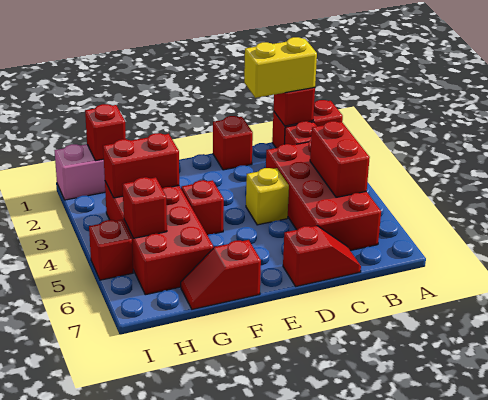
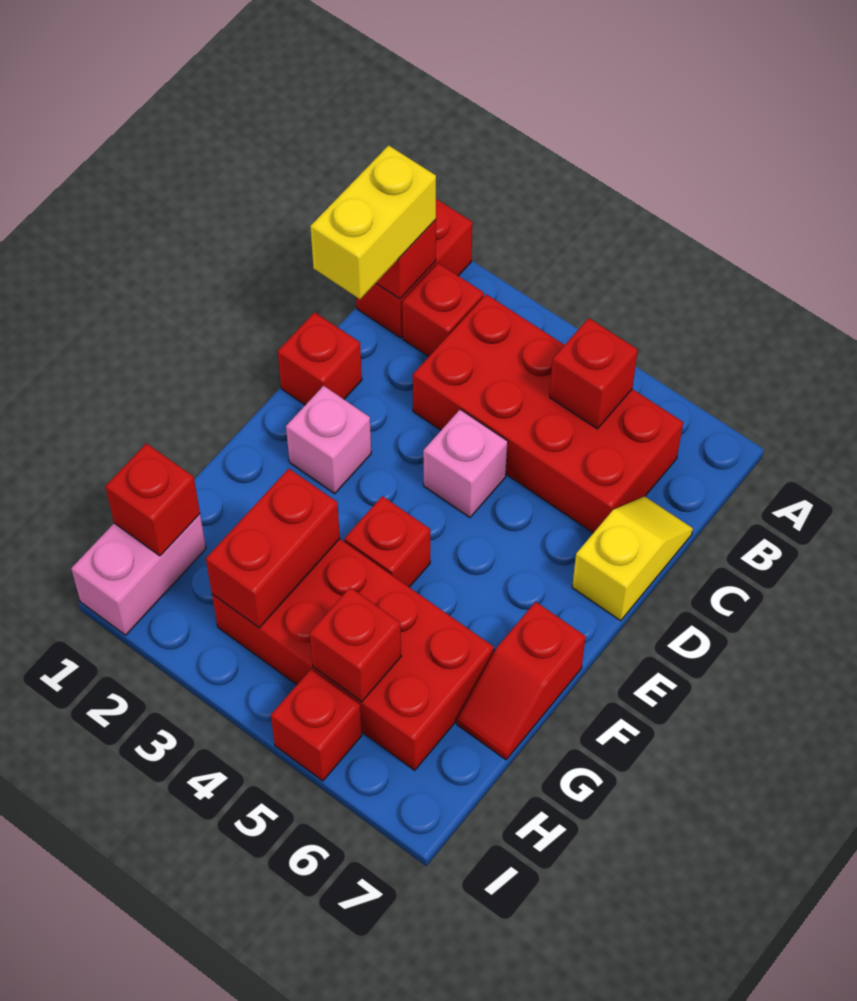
red brick B4:B5 level 2 -> red brick B5 level 2
red slope C7:D7 level 1 top D -> yellow slope C7:D7 level 1 top D
yellow brick D4 level 1 -> pink brick D4 level 1
none -> pink brick E2 level 1

